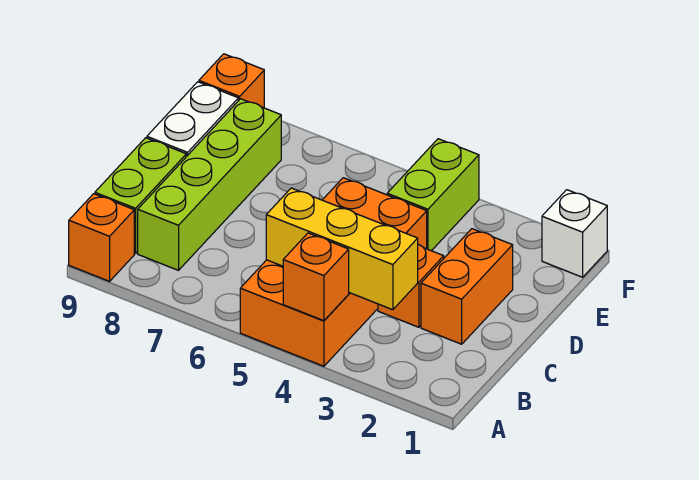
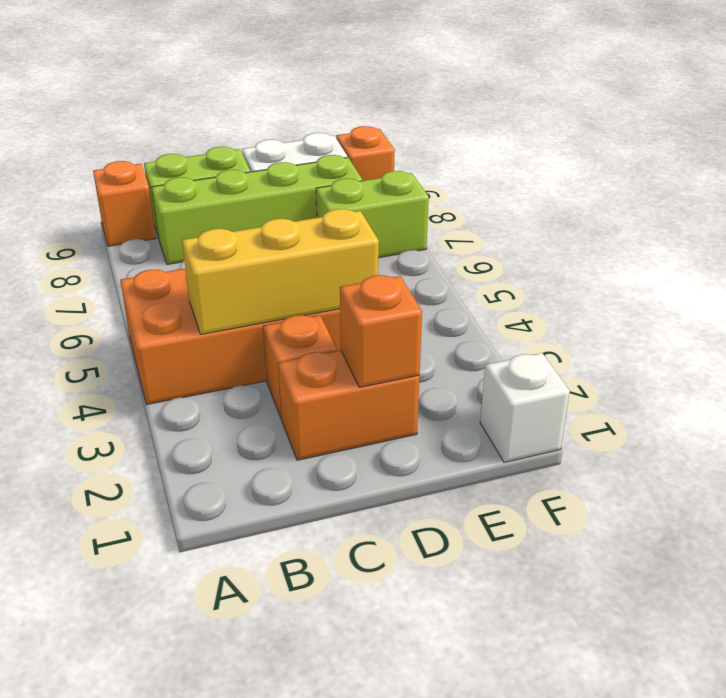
orange brick A4 level 2 -> orange brick D2 level 2
yellow brick B3:B5 level 2 -> yellow brick B4:D4 level 2
lime brick E4:F4 level 1 -> lime brick E7:F7 level 1

